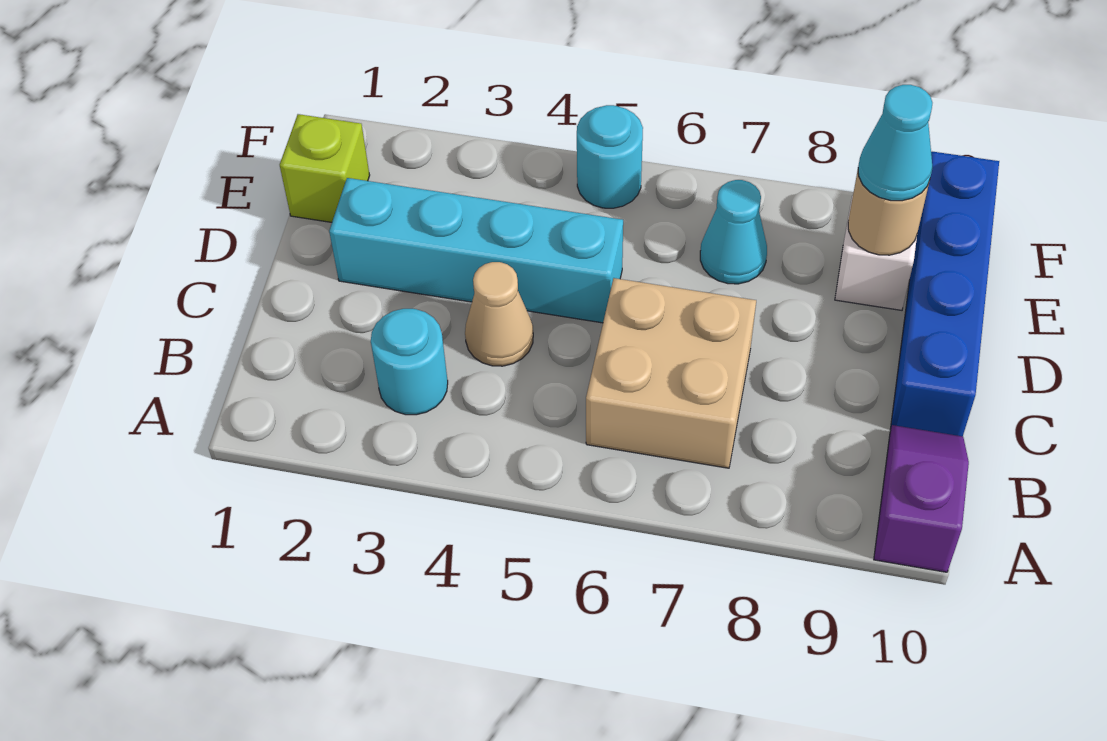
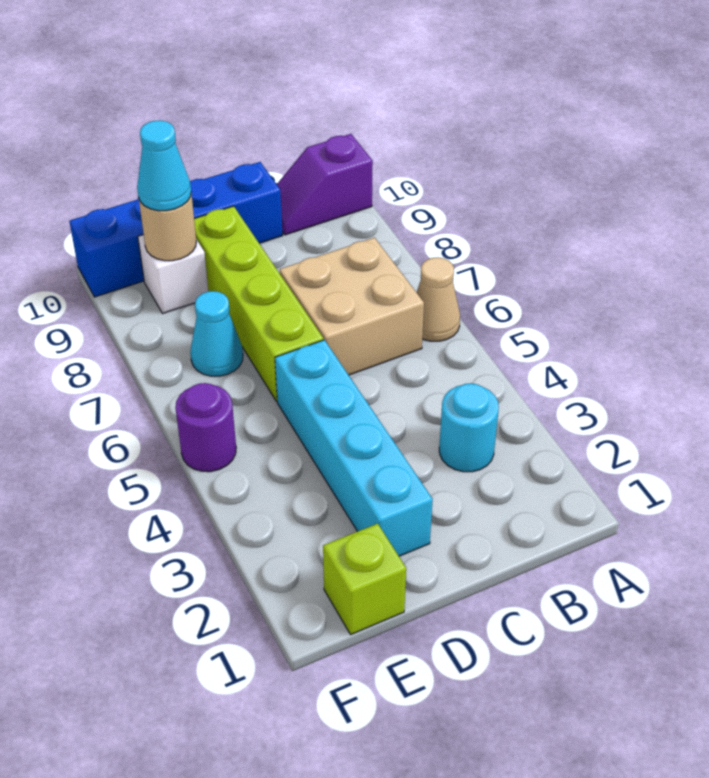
tan cone C4 level 1 -> tan cone A6 level 1
none -> lime brick D6:D9 level 1
cyan round brick F5 level 1 -> purple round brick F5 level 1

